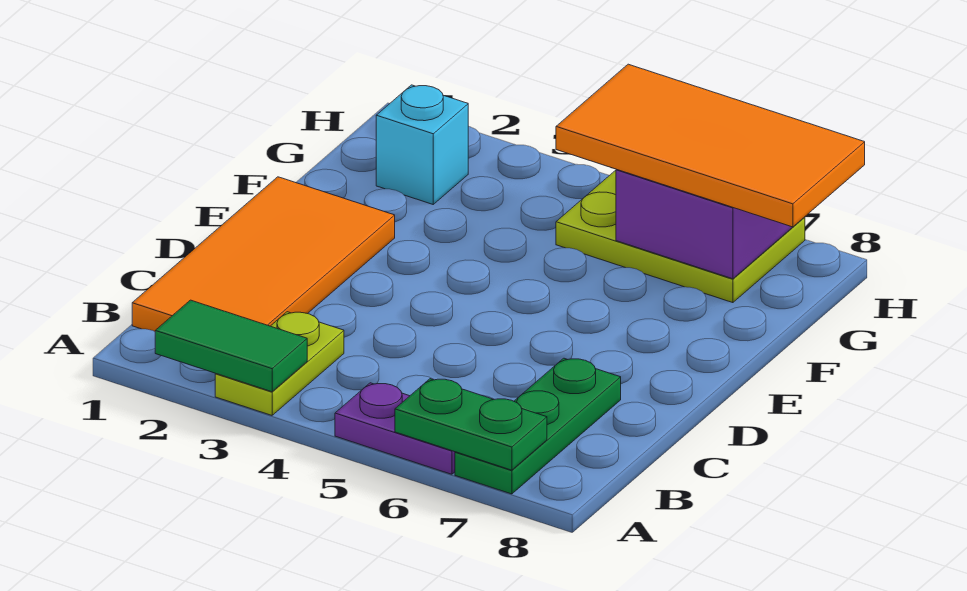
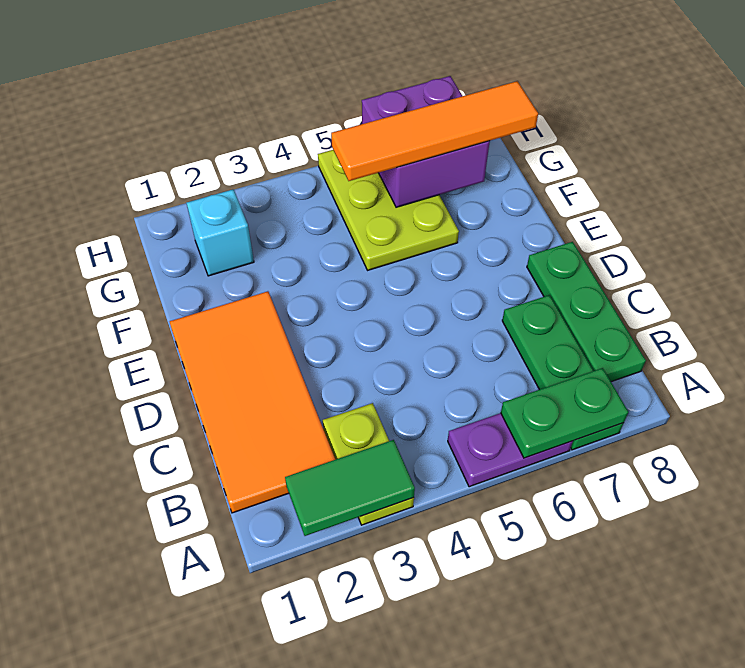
none -> green plate B8:D8 level 1
lime plate G5:H7 level 1 -> lime plate F5:H6 level 1
orange tile G5:H8 level 3 -> orange tile G5:G8 level 3

